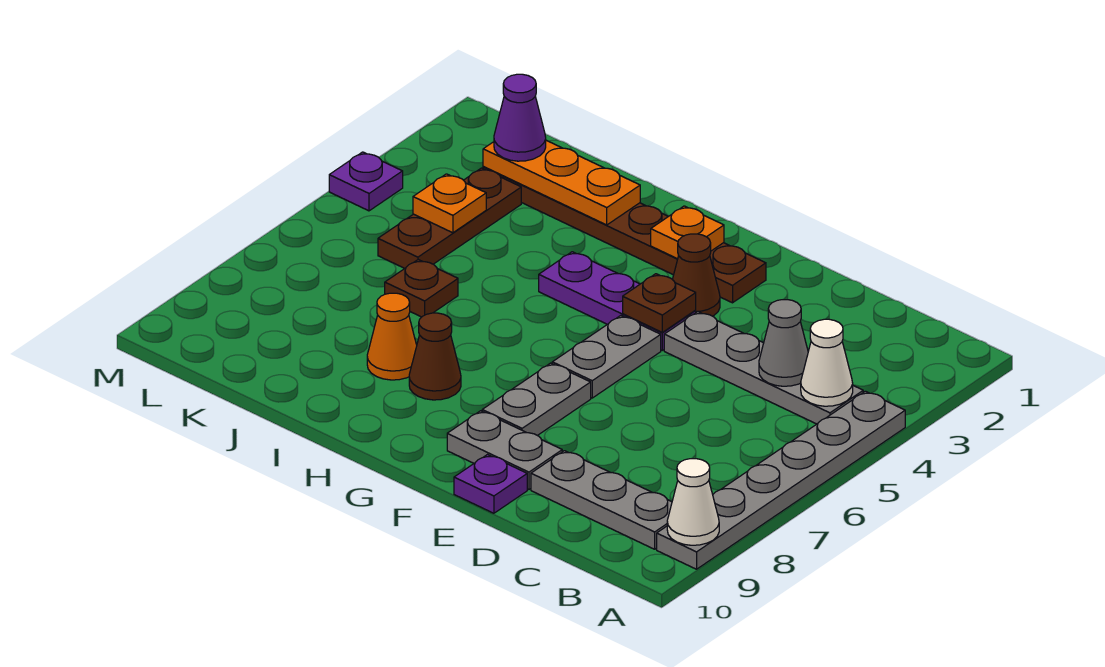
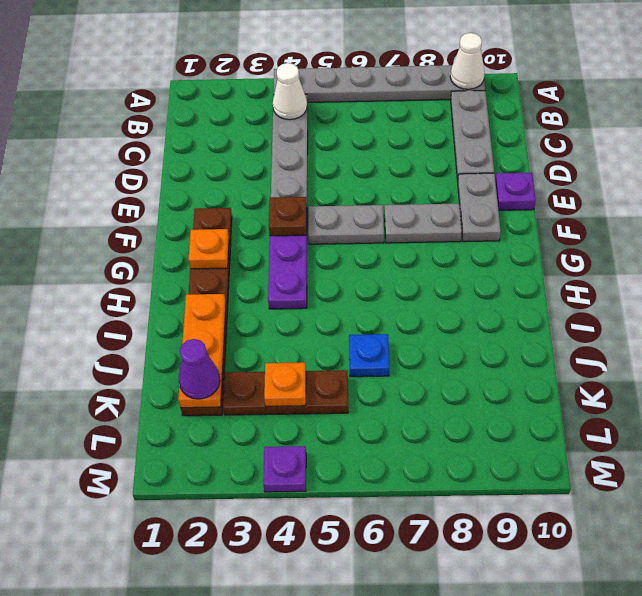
grey cone C4 level 2 -> none
brown cone F3 level 1 -> none
brown cone H8 level 1 -> none
orange cone I8 level 1 -> none
brown plate J6 level 1 -> blue plate J6 level 1

